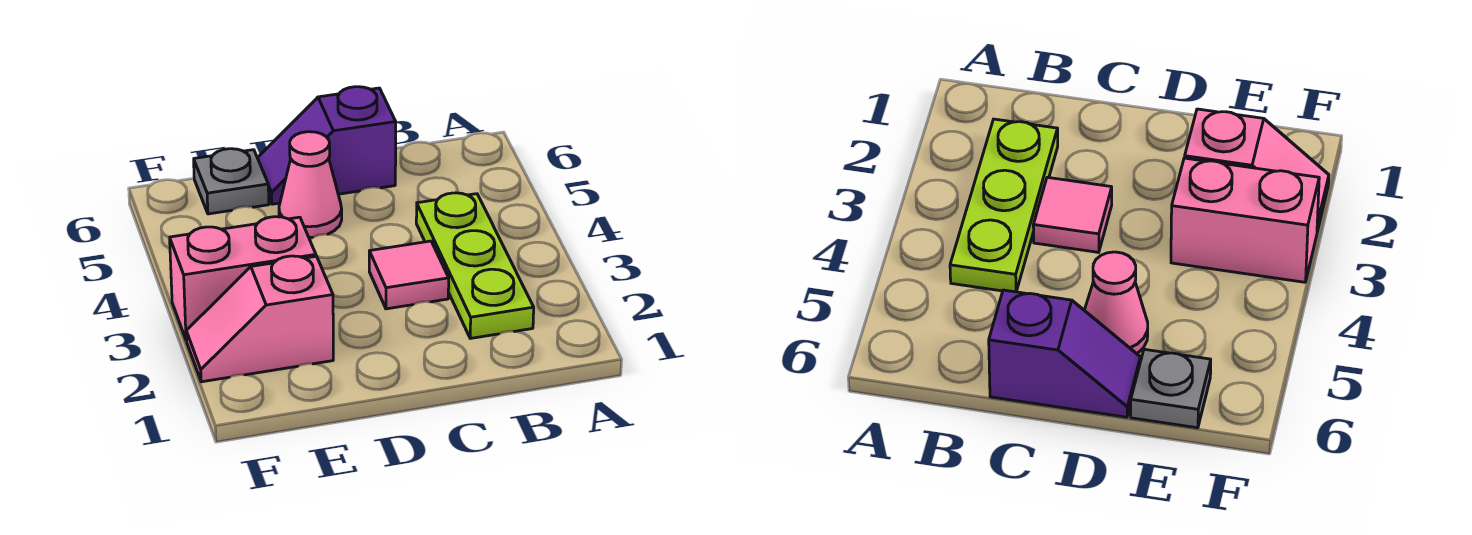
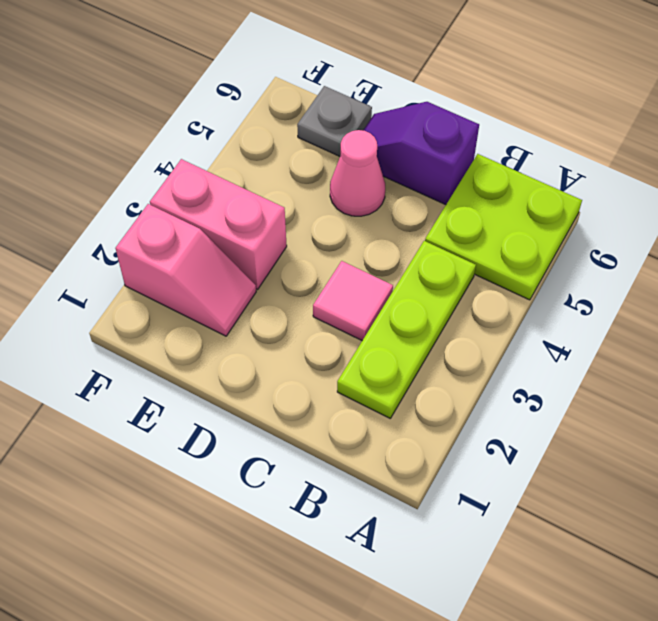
none -> lime plate A5:B6 level 1
pink slope E2:F2 level 1 top E -> pink slope E2:F2 level 1 top F

